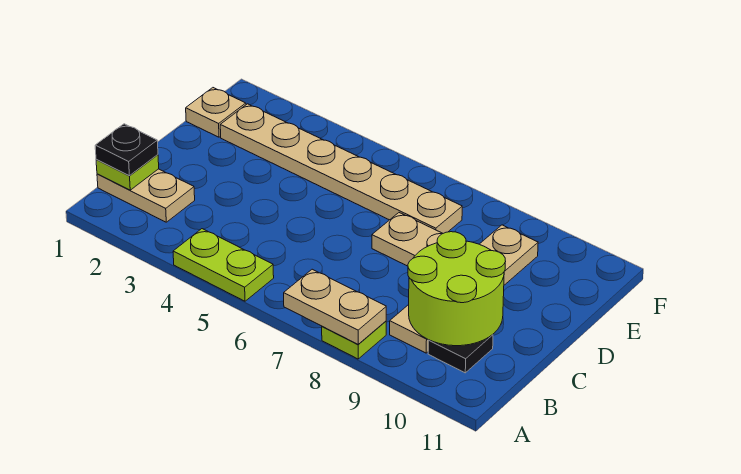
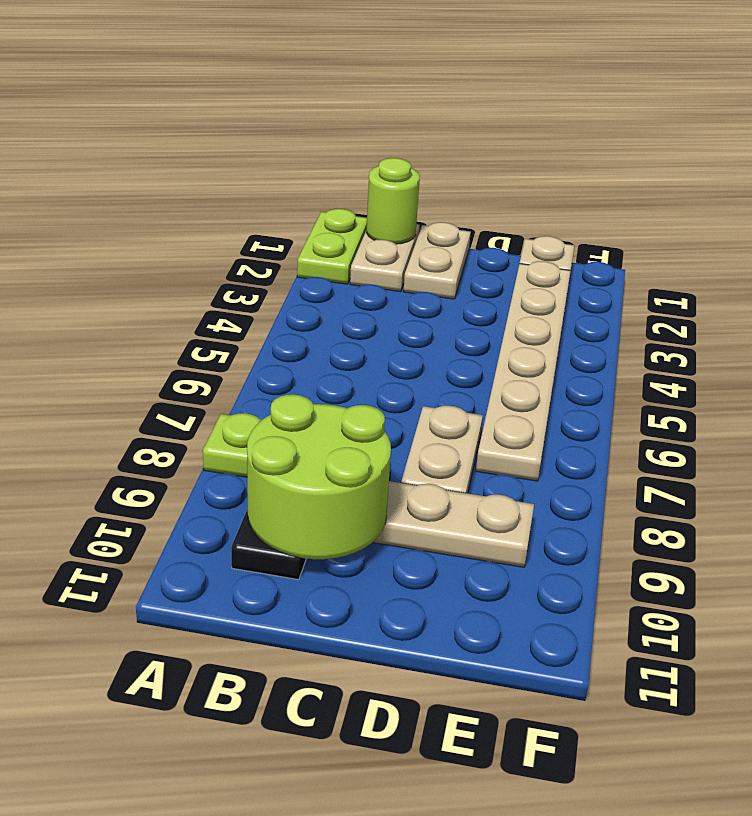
lime plate A4:A5 level 1 -> lime plate A1:A2 level 1
tan plate A7:A8 level 2 -> tan plate C1:C2 level 1
lime plate B1 level 2 -> lime round brick B1 level 2
black plate B1 level 3 -> none

